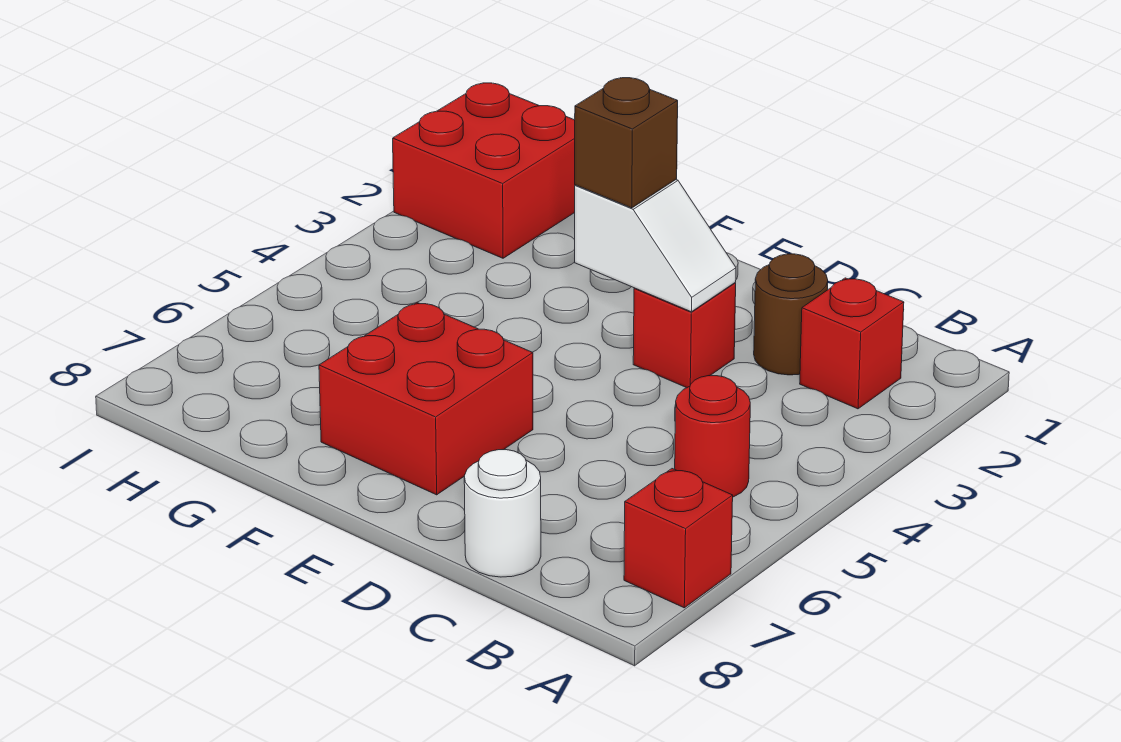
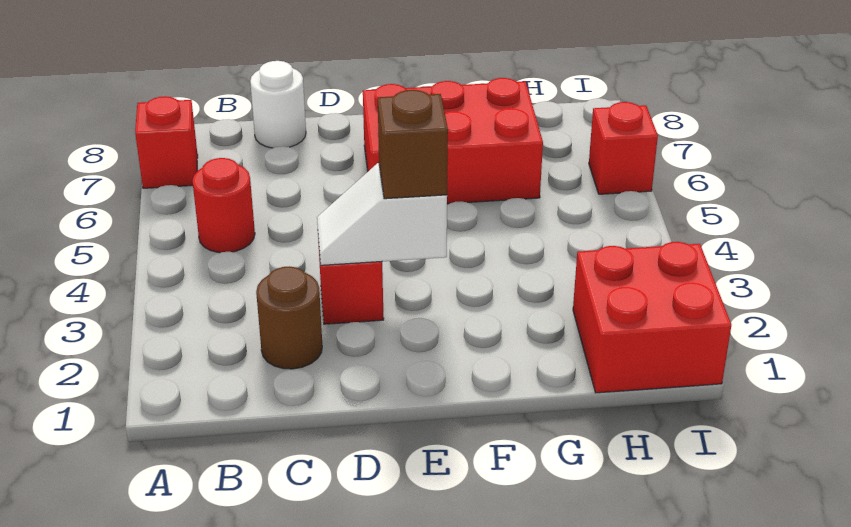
red brick B2 level 1 -> red brick I6 level 1
red brick E6:F7 level 1 -> red brick E6:G7 level 1

